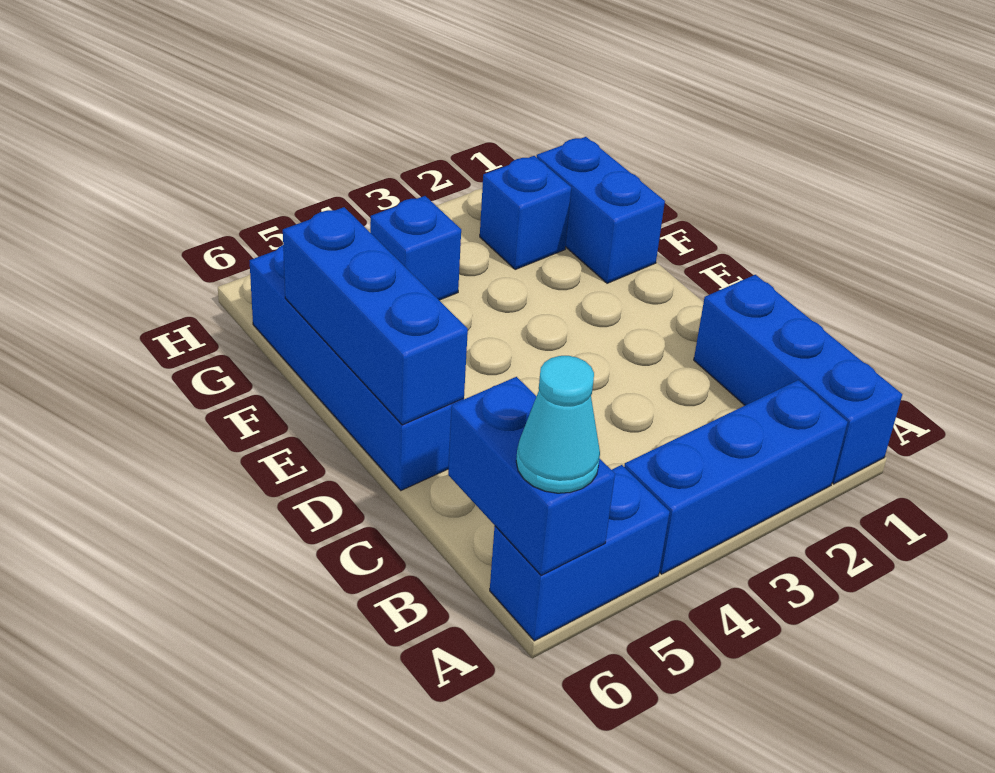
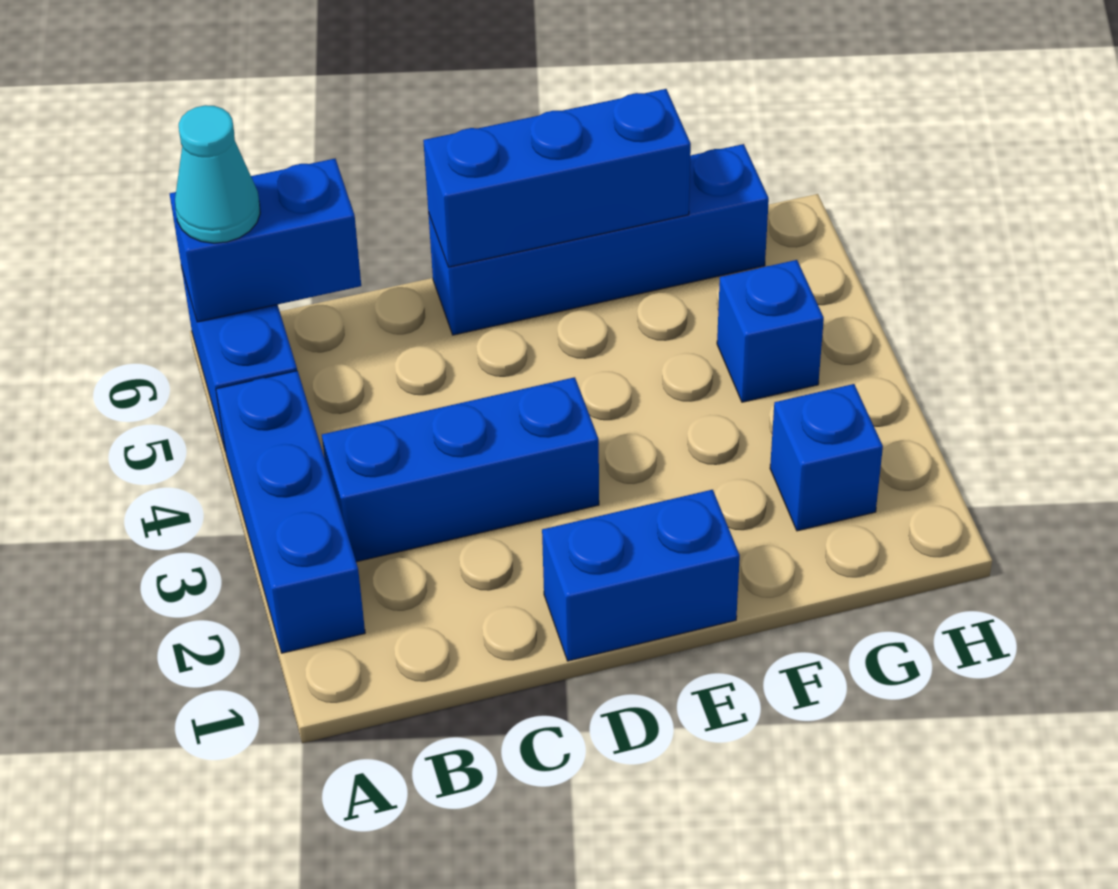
blue brick A1:C1 level 1 -> blue brick B3:D3 level 1
blue brick F1:G1 level 1 -> blue brick D1:E1 level 1

